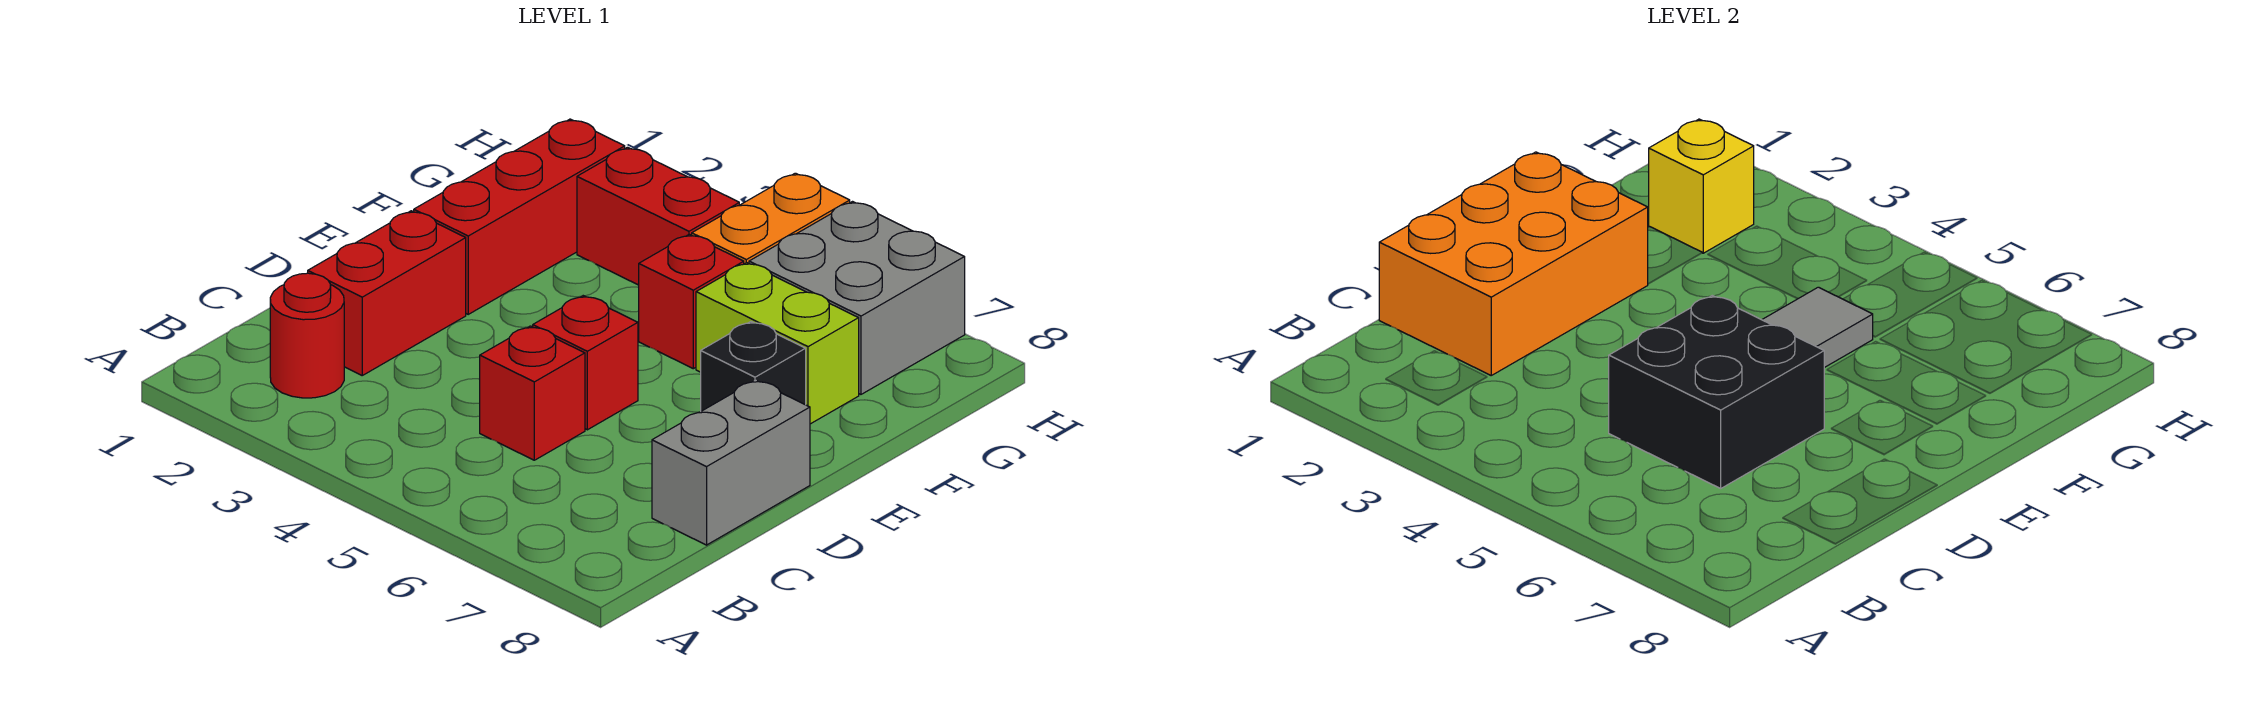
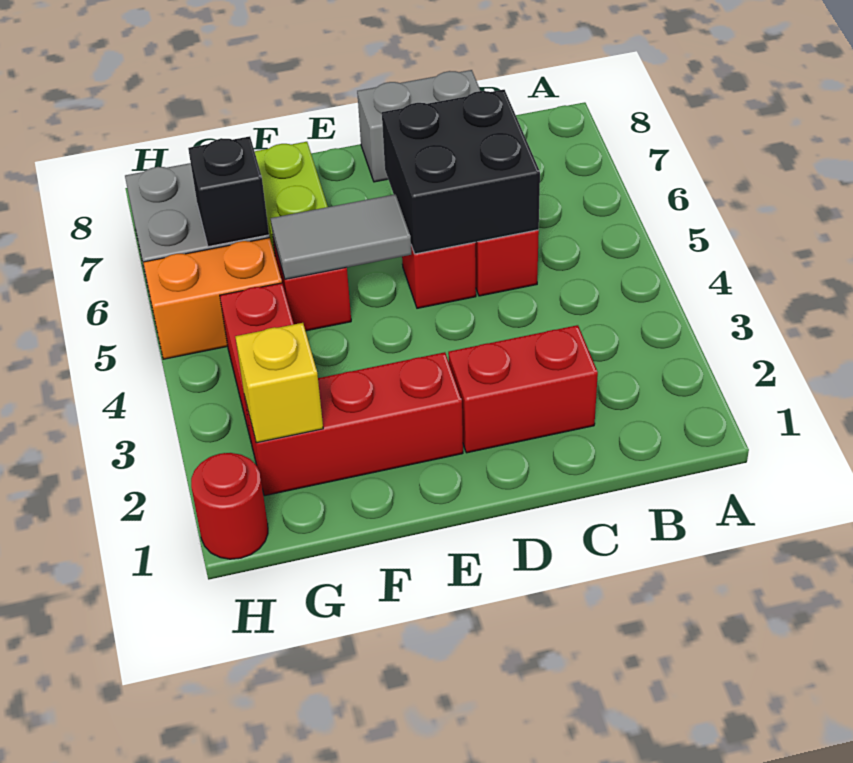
red round brick B2 level 1 -> red round brick H1 level 1
orange brick C1:E2 level 2 -> none
black brick E7 level 1 -> black brick G6 level 2

